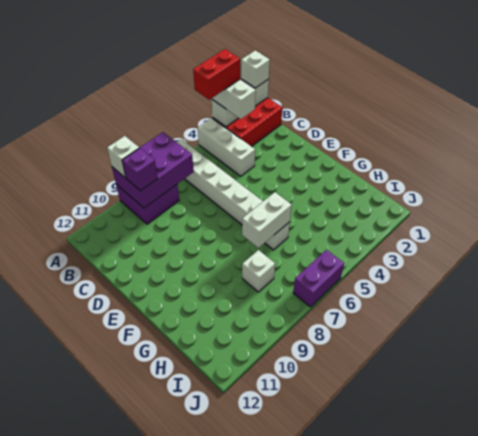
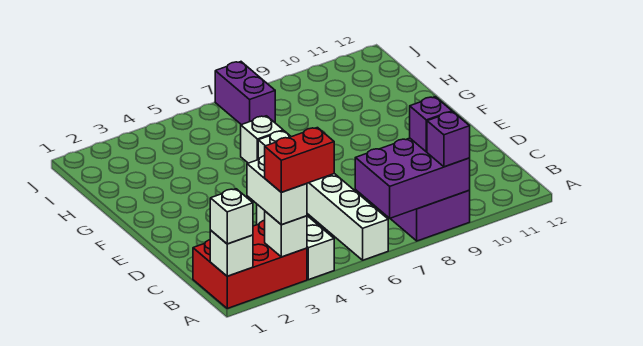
white brick A9 level 3 -> purple brick A9 level 3
white brick G6:G7 level 2 -> none
white brick H8 level 1 -> none
purple brick J6:J7 level 1 -> purple brick I7:J7 level 1

